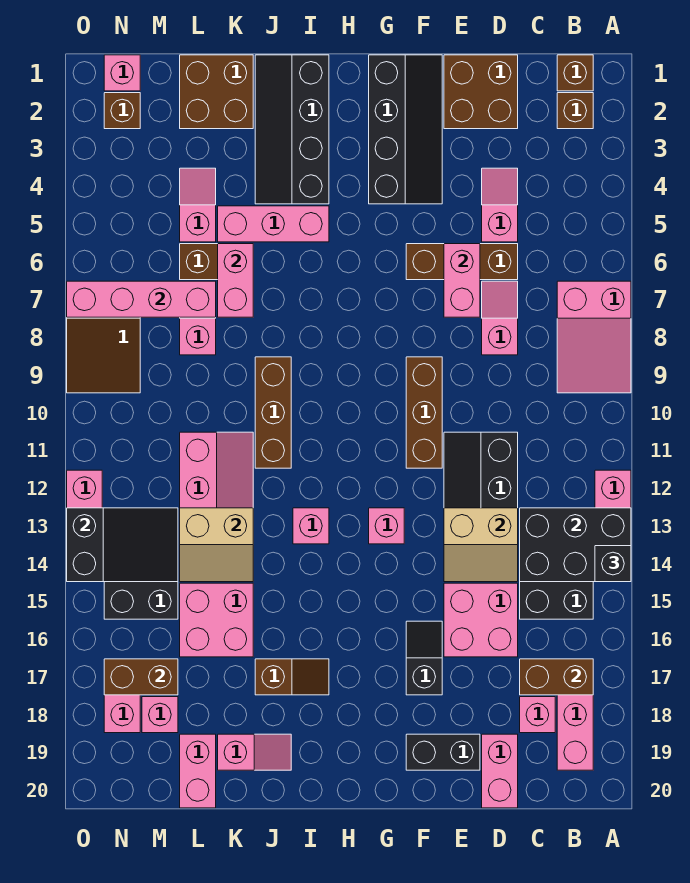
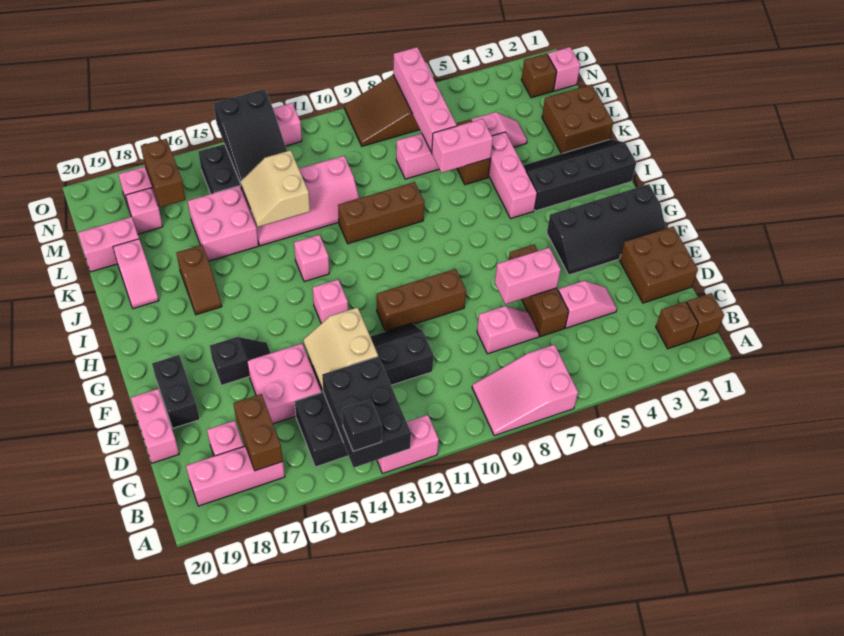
pink brick D19:D20 level 1 -> pink brick D20:E20 level 1

